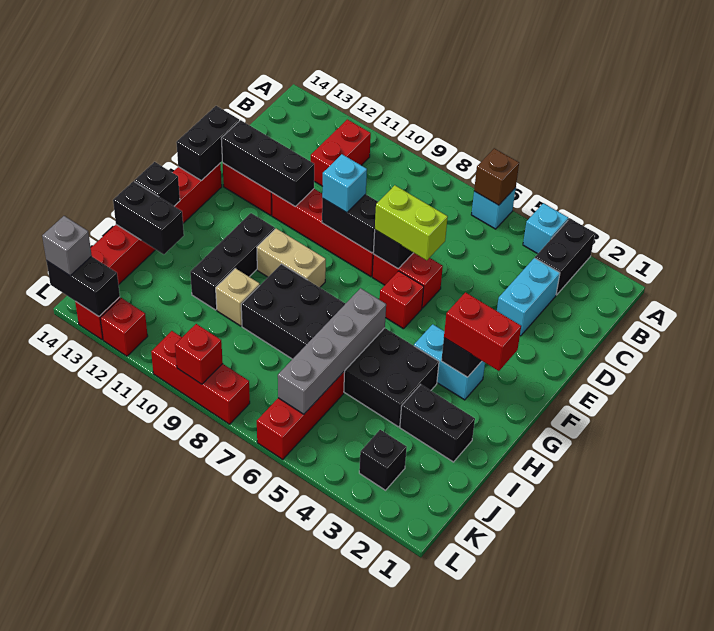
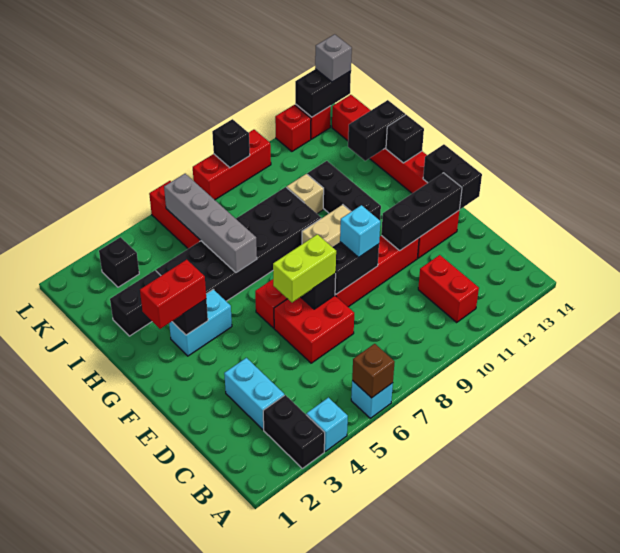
red brick E6:E7 level 1 -> red brick D6:E7 level 1
red brick L9 level 2 -> black brick L9 level 2

